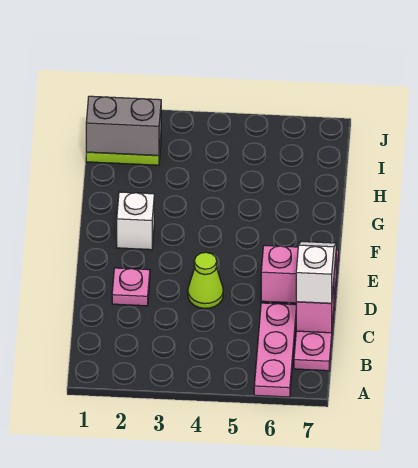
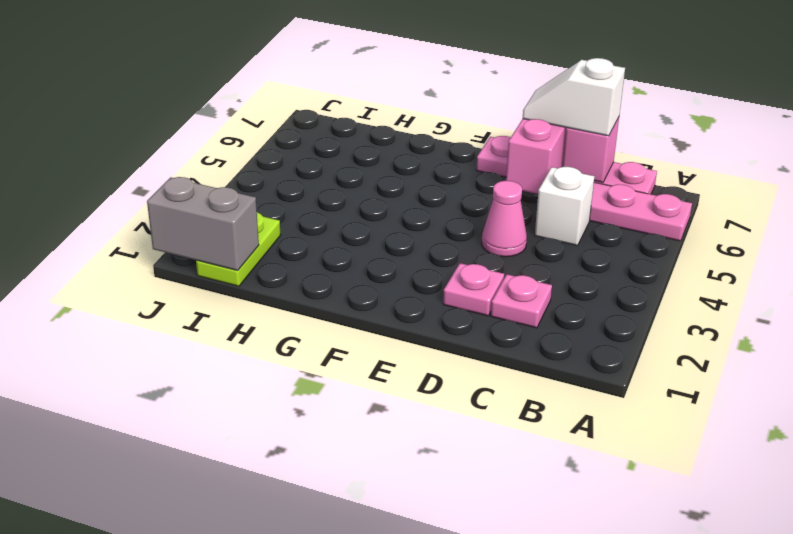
none -> pink plate C2 level 1
lime cone D4 level 1 -> pink cone D4 level 1
white brick F2 level 1 -> white brick C5 level 1
grey brick I1:I2 level 2 -> grey brick I1:J1 level 2

